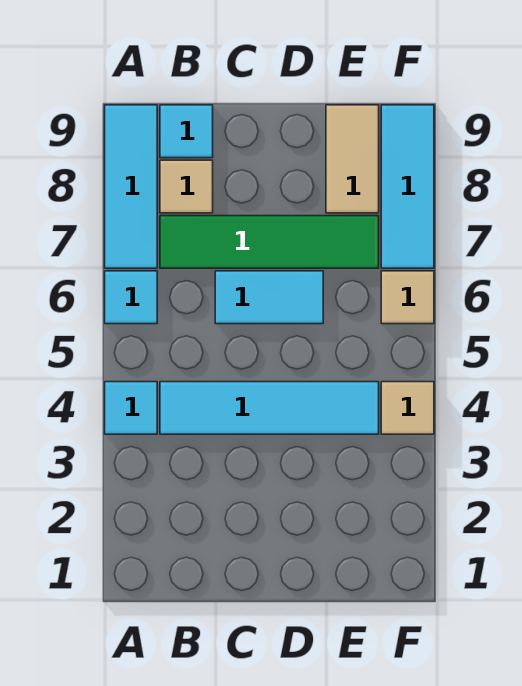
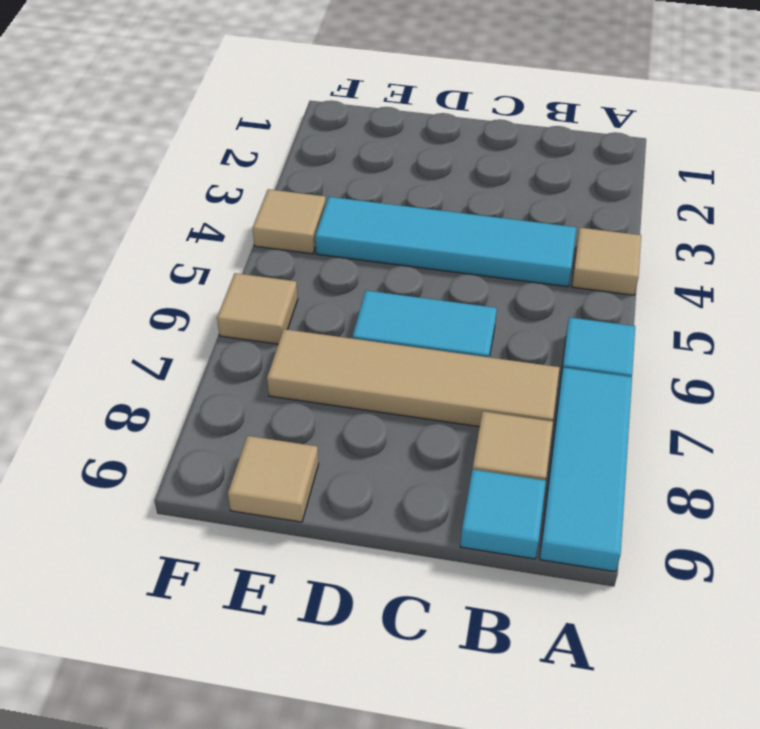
cyan tile A4 level 1 -> tan tile A4 level 1
green tile B7:E7 level 1 -> tan tile B7:E7 level 1
tan tile E8:E9 level 1 -> tan tile E9 level 1
cyan tile F7:F9 level 1 -> none

